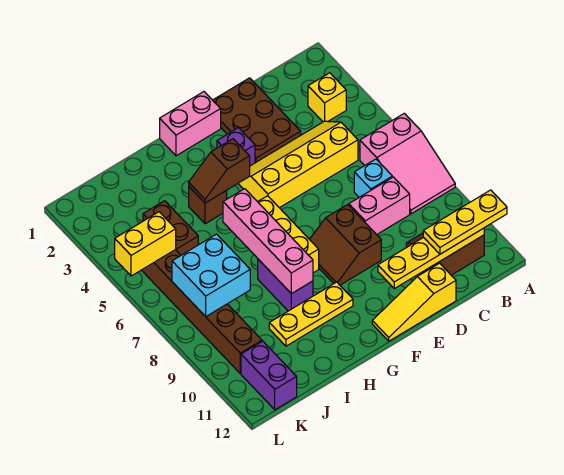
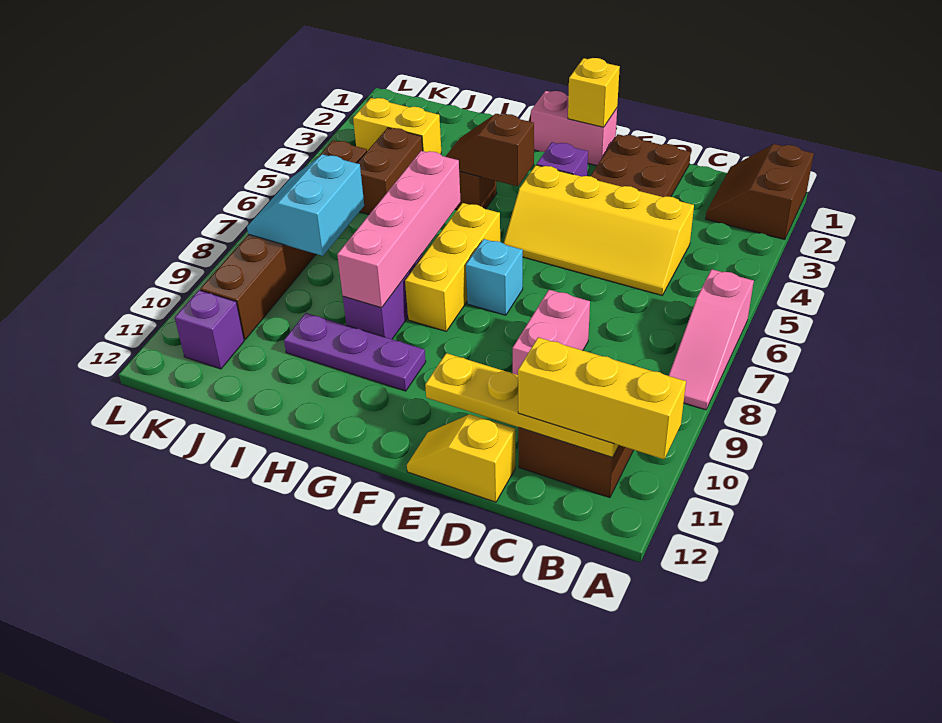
pink slope A6:B8 level 1 top 6 -> pink slope A6:A8 level 1 top 6
yellow plate A11:C11 level 3 -> yellow brick A11:C11 level 3
yellow brick B3 level 1 -> yellow brick F1 level 2
yellow slope C4:F5 level 1 top 5 -> yellow slope C4:F5 level 1 top 4
cyan brick C7 level 1 -> cyan brick F7 level 1
pink brick C8:D8 level 1 -> pink brick D8:D9 level 1
yellow slope D12:F12 level 1 top D -> yellow slope D12:E12 level 1 top D
brown slope E8:F9 level 1 top E -> brown slope A1:B2 level 1 top A
yellow plate G10:I10 level 1 -> purple plate G10:I10 level 1
cyan brick J7:K8 level 2 -> cyan slope J7:K8 level 2 top J
yellow brick K5:L5 level 2 -> yellow brick J3:K3 level 1
purple brick K11:K12 level 1 -> purple brick K11 level 1

